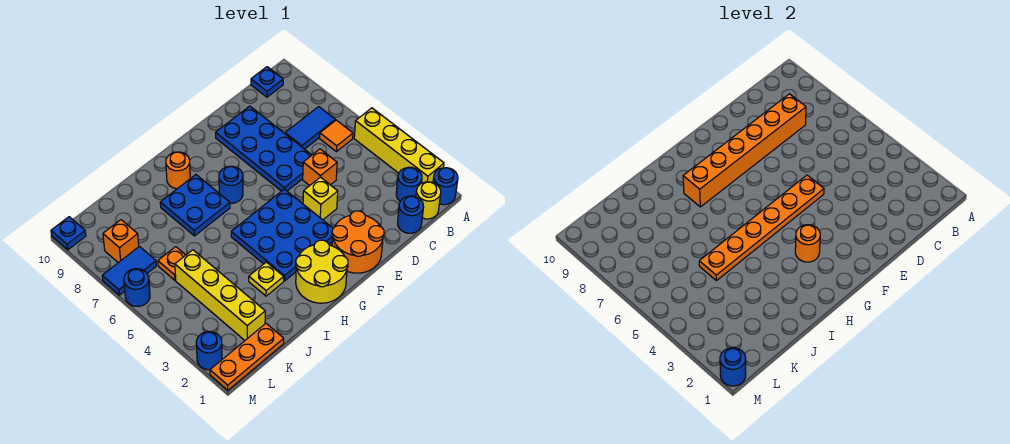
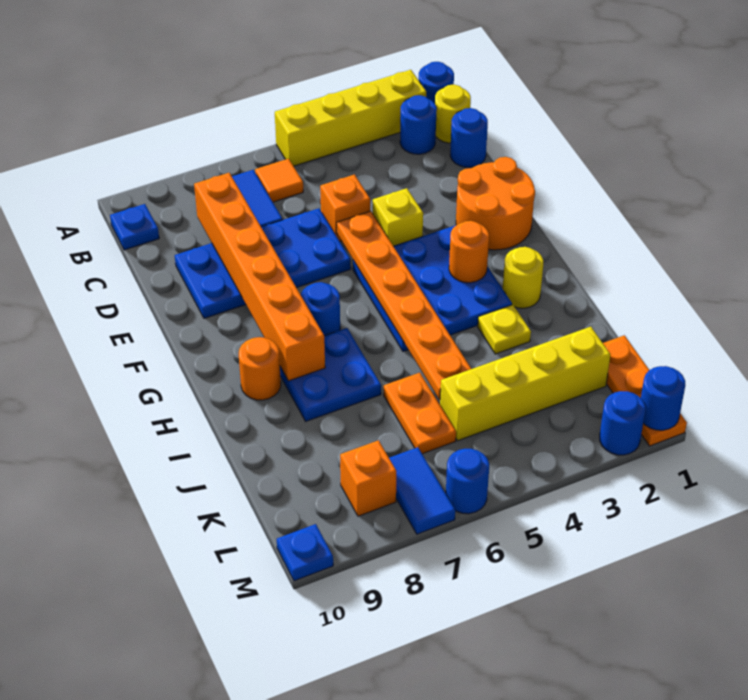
yellow round brick G1:H2 level 1 -> yellow round brick H2 level 1
orange plate K6 level 1 -> orange plate J6:K6 level 1

